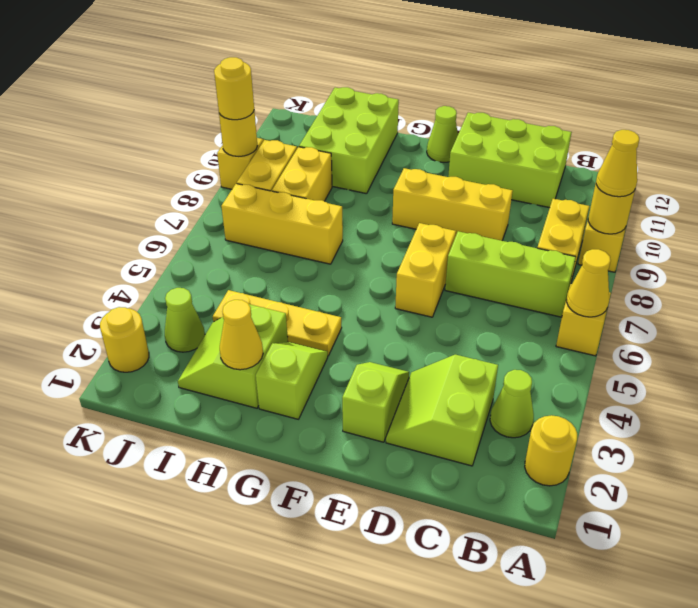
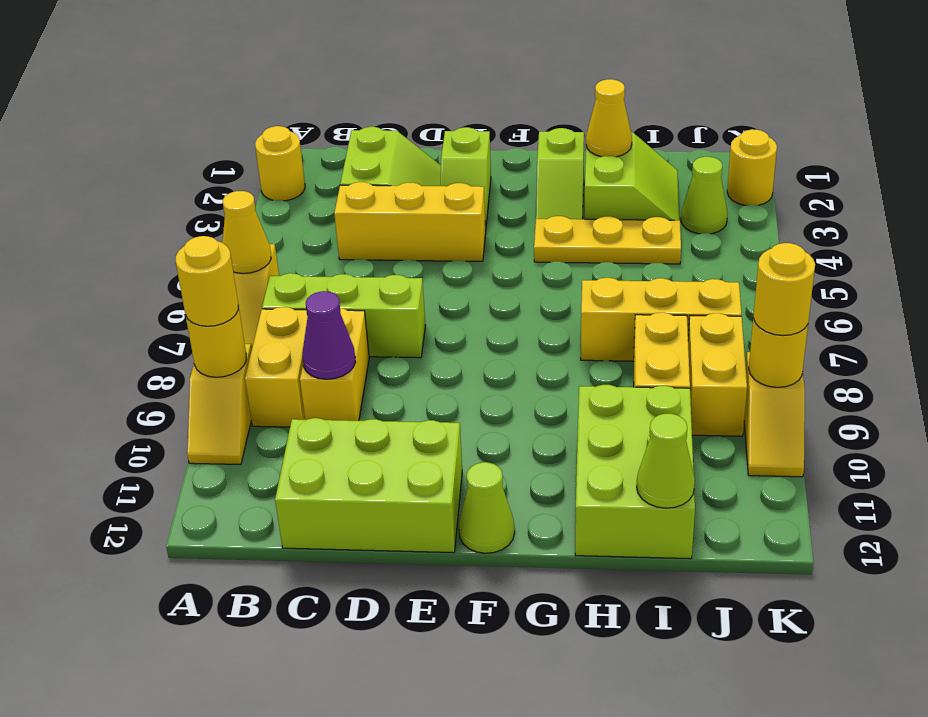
yellow cone A9 level 3 -> yellow round brick A9 level 3
lime cone B3 level 1 -> lime cone I12 level 2
none -> purple cone C9 level 2
yellow brick D9:F9 level 1 -> yellow brick C4:E4 level 1
yellow brick E6:E7 level 1 -> yellow brick C8:C9 level 1

